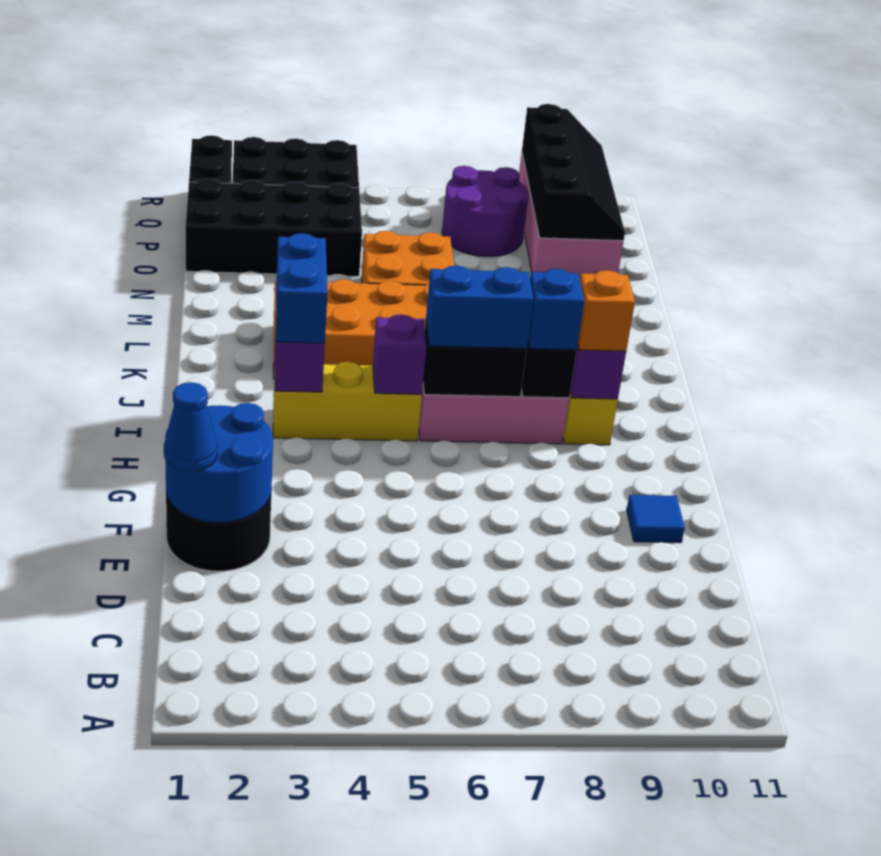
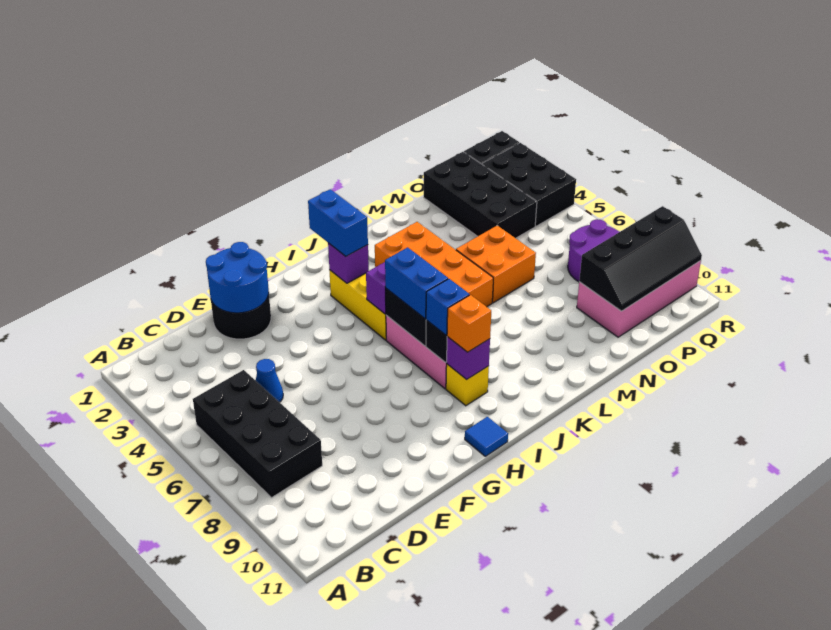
none -> black brick B5:C8 level 1
blue cone E1 level 3 -> blue cone D5 level 1
blue tile F10 level 1 -> blue tile H11 level 1
blue brick I3:J3 level 3 -> blue brick I2:I3 level 3

